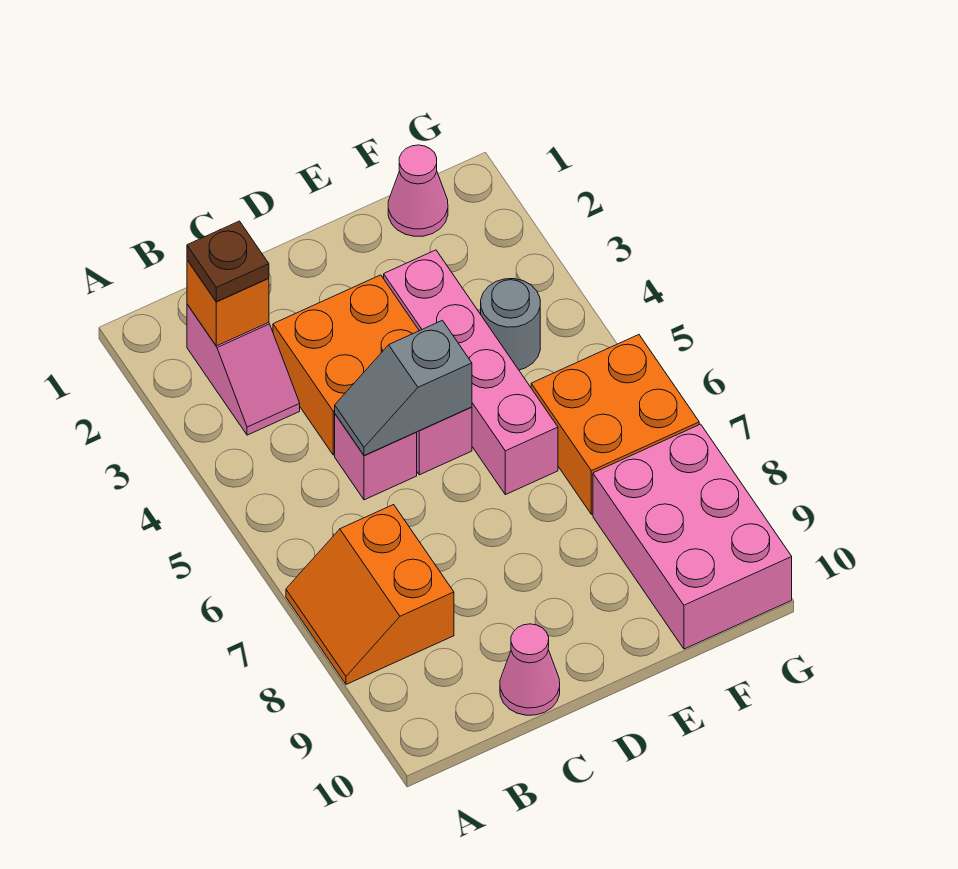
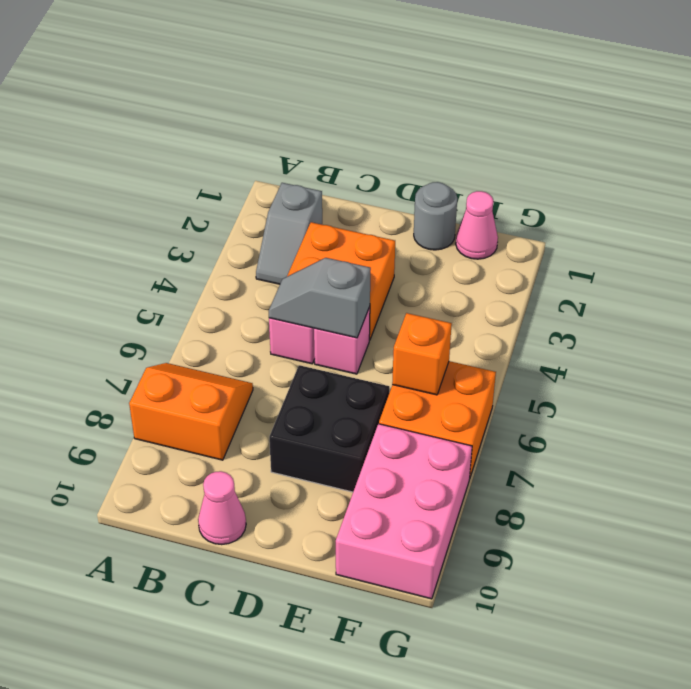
orange slope A7:B8 level 1 top B -> orange slope A7:B8 level 1 top 8
pink slope B2:B3 level 1 top 2 -> grey slope B2:B3 level 1 top 2
orange brick B2 level 2 -> orange brick F6 level 2
brown plate B2 level 3 -> none
none -> black brick D7:E8 level 1
pink brick E3:E6 level 1 -> none
grey round brick F4 level 1 -> grey round brick E1 level 1

